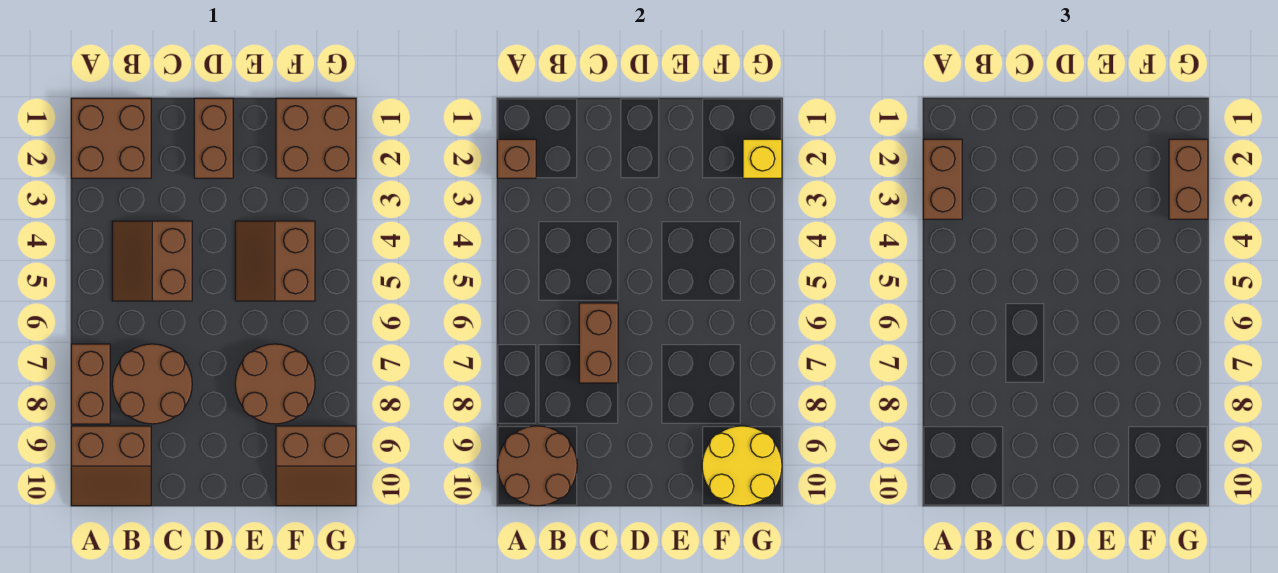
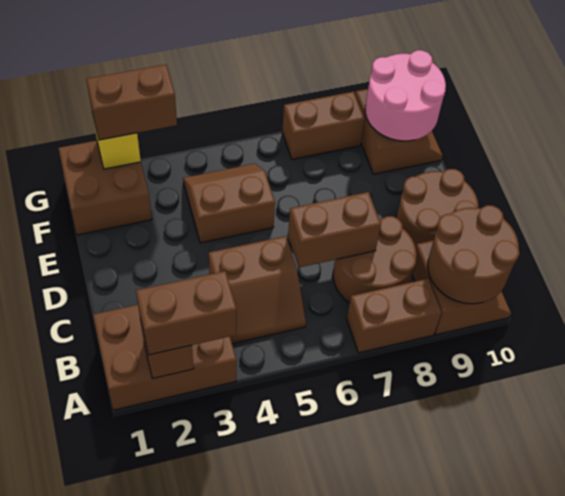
brown brick A1:B2 level 1 -> brown brick A1:B3 level 1
brown brick D1:D2 level 1 -> brown brick G7:G8 level 1
brown slope E4:F5 level 1 top F -> brown slope E4:F5 level 1 top E
brown round brick E7:F8 level 1 -> brown round brick C9:D10 level 1
yellow round brick F9:G10 level 2 -> pink round brick F9:G10 level 2

